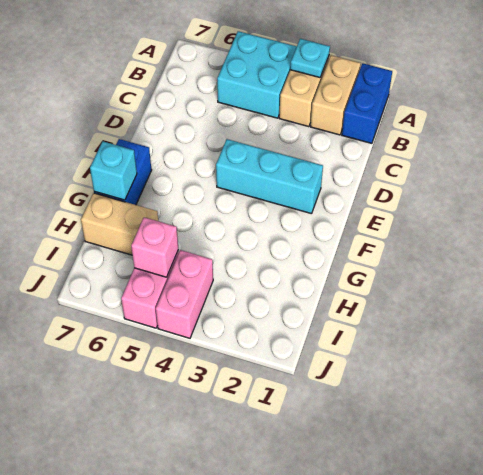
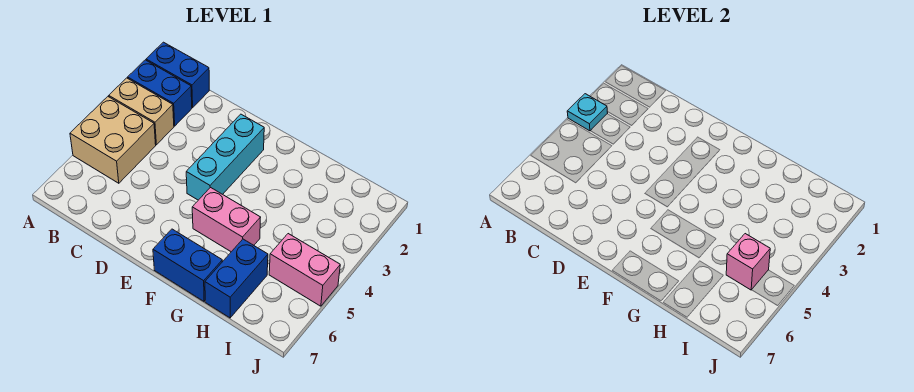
tan brick A2:B2 level 1 -> blue brick A2:B2 level 1
cyan brick A4:B5 level 1 -> tan brick A4:B5 level 1
cyan brick G7 level 2 -> none
tan brick H6:H7 level 1 -> blue brick H6:H7 level 1
pink brick I4:J4 level 1 -> pink brick F5:G5 level 1

